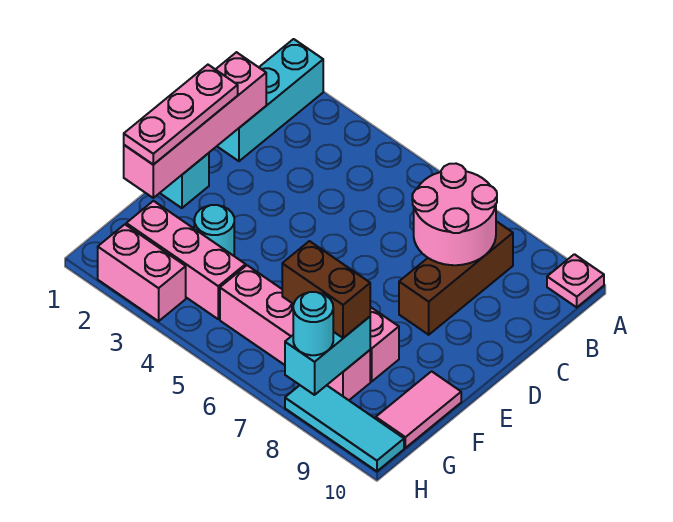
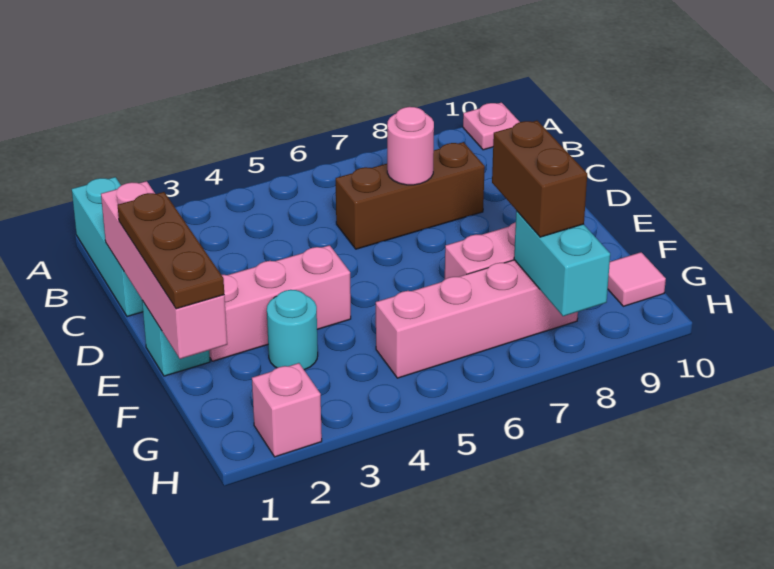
pink round brick B7:C8 level 2 -> pink round brick C7 level 2
brown brick B8:D8 level 1 -> brown brick C6:C8 level 1
pink plate D1:F1 level 3 -> brown plate D1:F1 level 3
pink tile F10:G10 level 1 -> pink tile G10 level 1
pink brick G2:G4 level 1 -> pink brick E2:E4 level 1
brown brick G7:G8 level 3 -> brown brick F8:G8 level 3
pink brick H2:H3 level 1 -> pink brick H2 level 1
cyan tile H8:H10 level 1 -> none
cyan round brick H8 level 3 -> none

